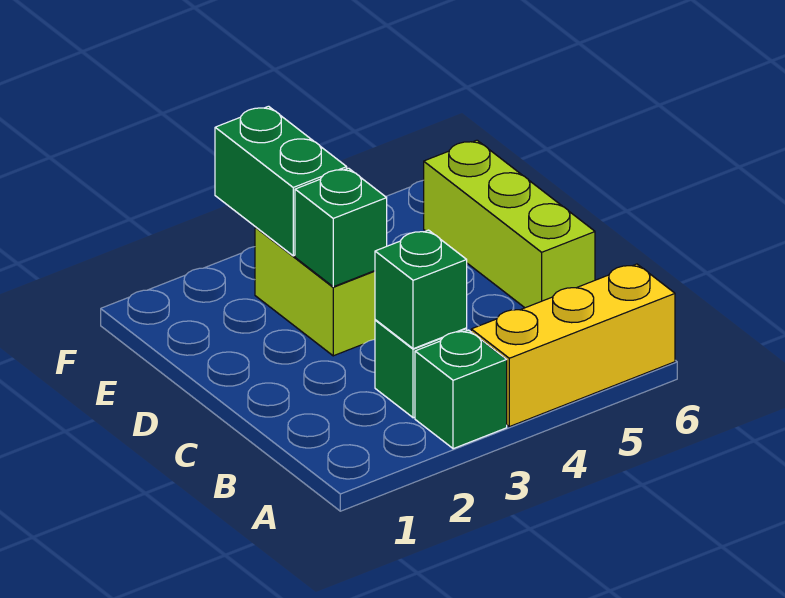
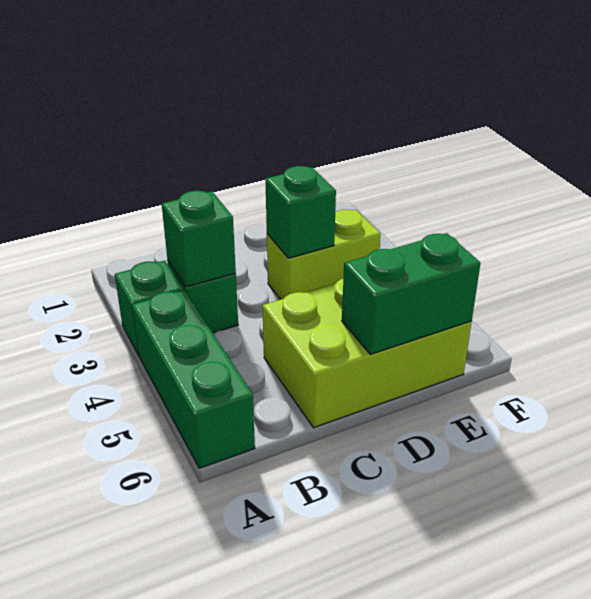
yellow brick A4:A6 level 1 -> green brick A4:A6 level 1
lime brick C6:E6 level 1 -> lime brick C5:E6 level 1
green brick E3:F3 level 2 -> green brick D6:E6 level 2

